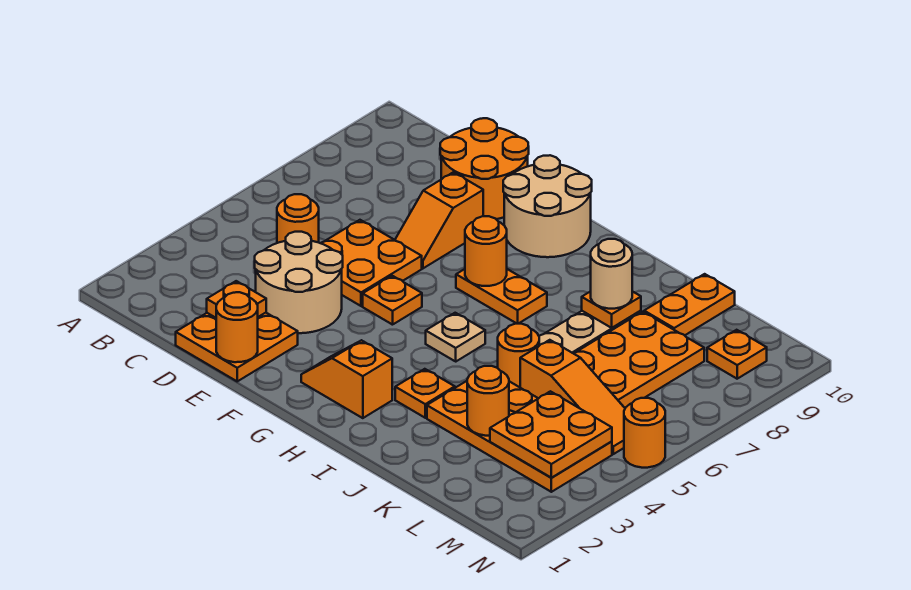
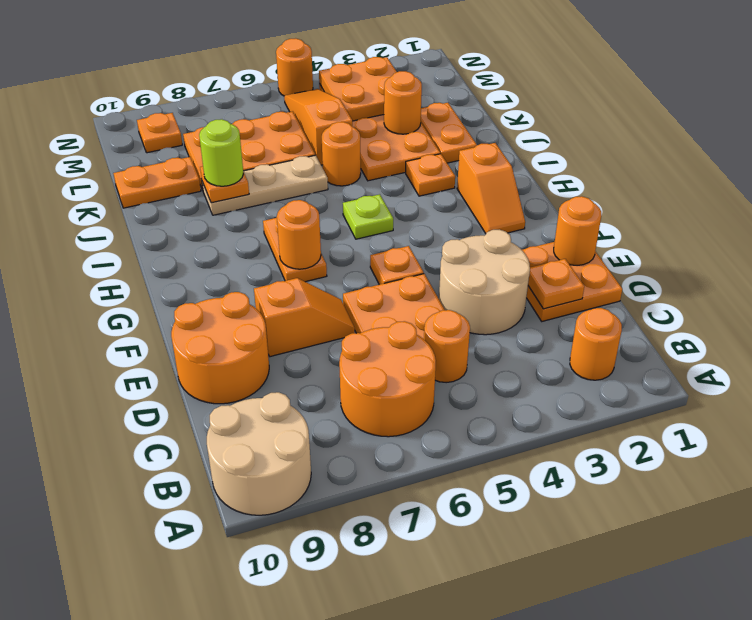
none -> orange round brick B2 level 1
none -> orange round brick B6:C7 level 1
tan round brick F9:G10 level 1 -> tan round brick A9:B10 level 1
tan plate H5 level 1 -> lime plate H5 level 1
none -> orange plate J2:K2 level 1
tan round brick J8 level 3 -> lime round brick J8 level 3

